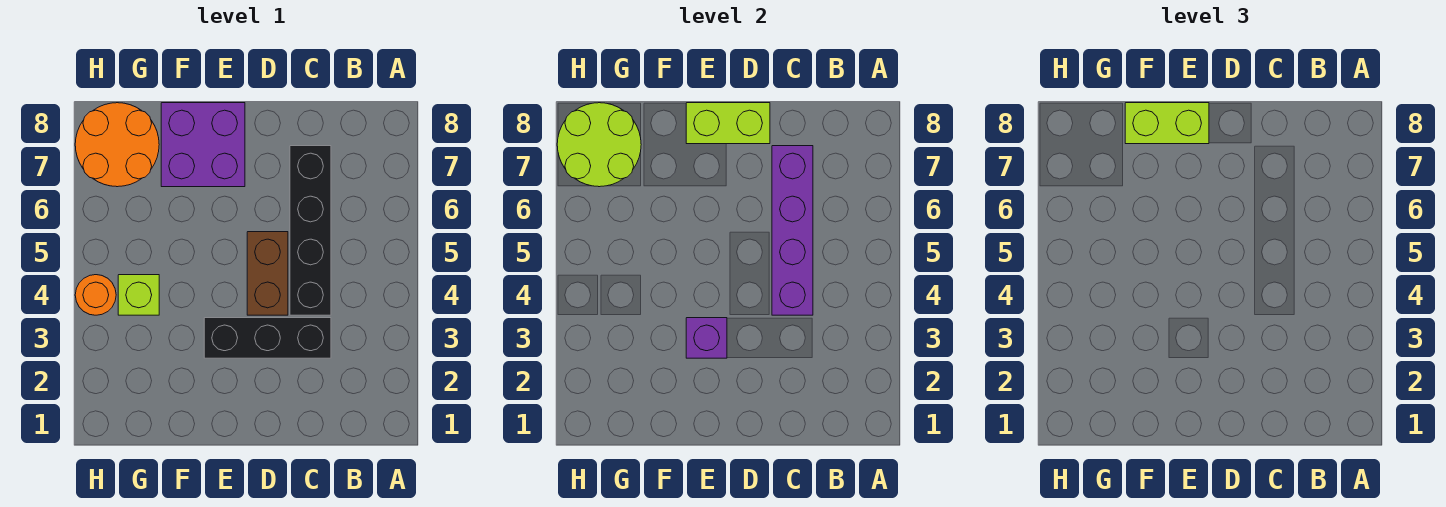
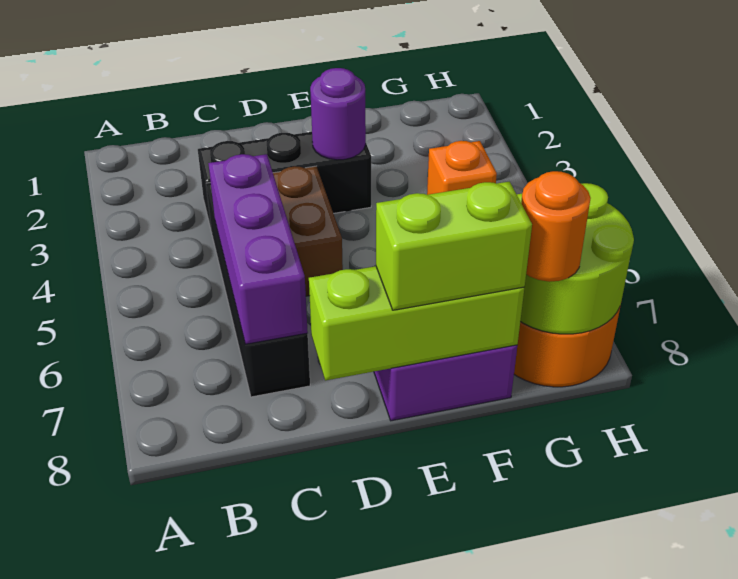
purple brick C4:C7 level 2 -> purple brick C5:C7 level 2
lime brick D8:E8 level 2 -> lime brick D8:F8 level 2
purple brick E3 level 2 -> purple round brick E3 level 2
lime brick G4 level 1 -> orange brick G4 level 1
orange round brick H4 level 1 -> orange round brick G8 level 3

